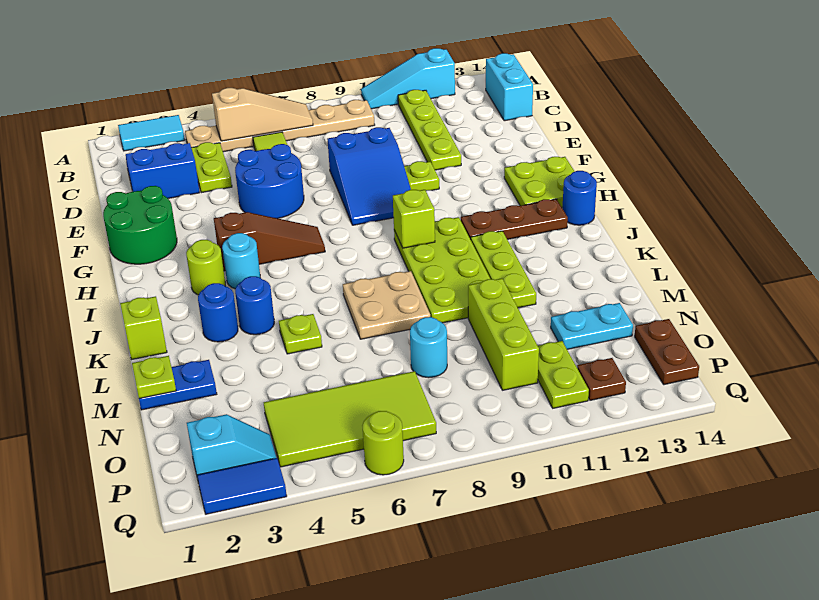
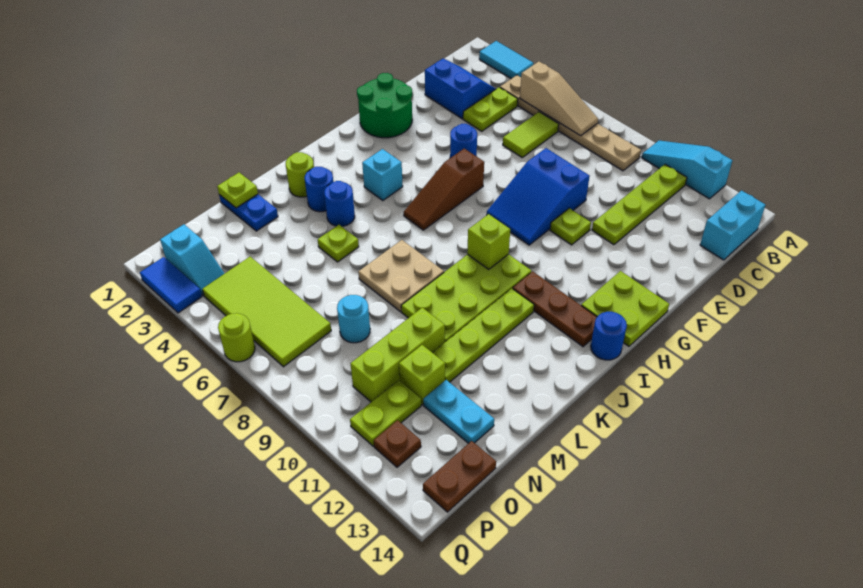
blue round brick E5:F6 level 1 -> blue round brick F5 level 1
brown slope H4:H6 level 1 top 4 -> brown slope G6:I6 level 1 top G
lime round brick I3 level 1 -> lime round brick K2 level 1
cyan round brick I4 level 1 -> cyan brick I4 level 1
lime plate J11:L11 level 1 -> lime plate J11:M11 level 1
lime brick K1 level 1 -> lime brick N11 level 1

